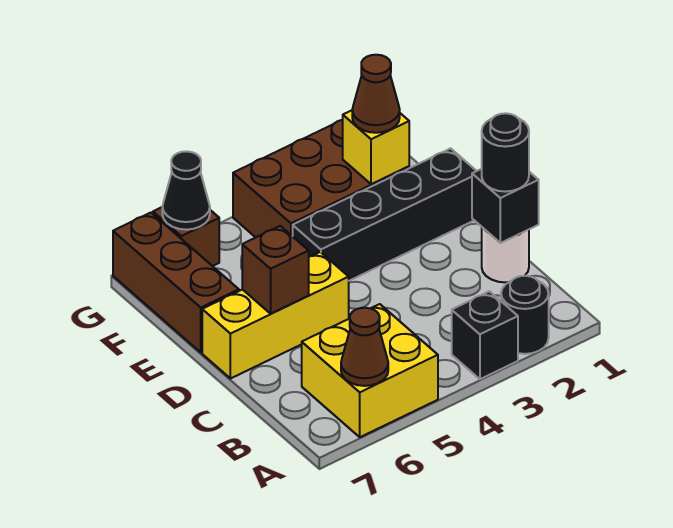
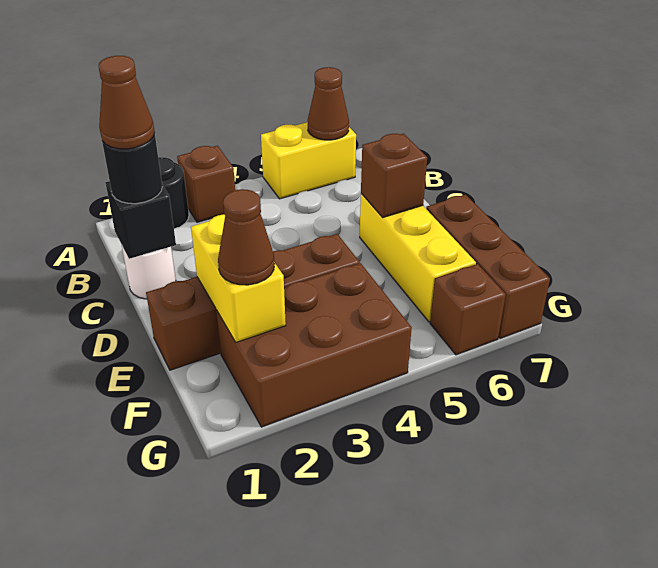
black brick A3 level 1 -> brown brick A3 level 1
yellow brick A5:B6 level 1 -> yellow brick A5:A6 level 1
none -> brown cone C1 level 4
yellow brick D5:D7 level 1 -> yellow brick D6:F6 level 1
black brick E1:E4 level 1 -> brown brick E1:E4 level 1
yellow brick F2 level 2 -> yellow brick E2:F2 level 2
black cone G6 level 2 -> none

